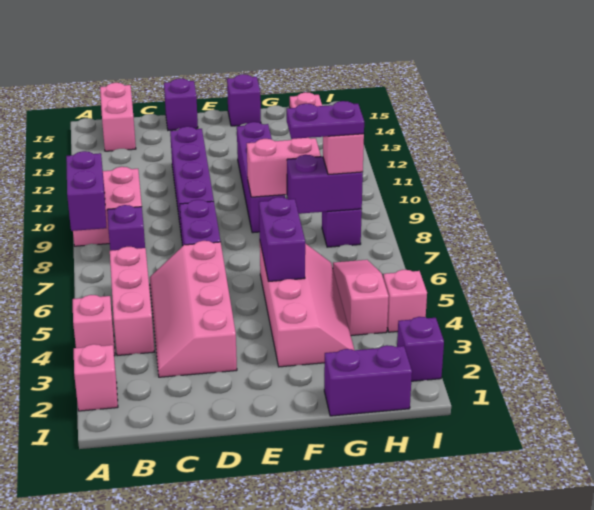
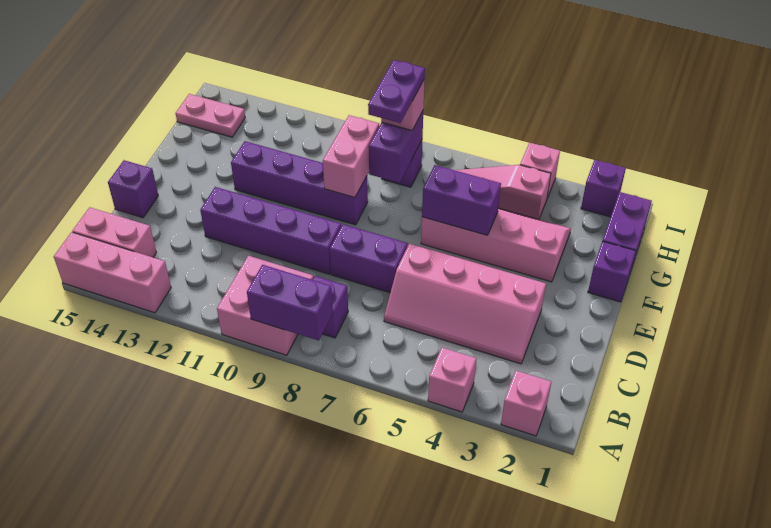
pink brick B4:B6 level 1 -> pink brick A13:A15 level 1
purple brick F15 level 1 -> purple brick F1 level 1

